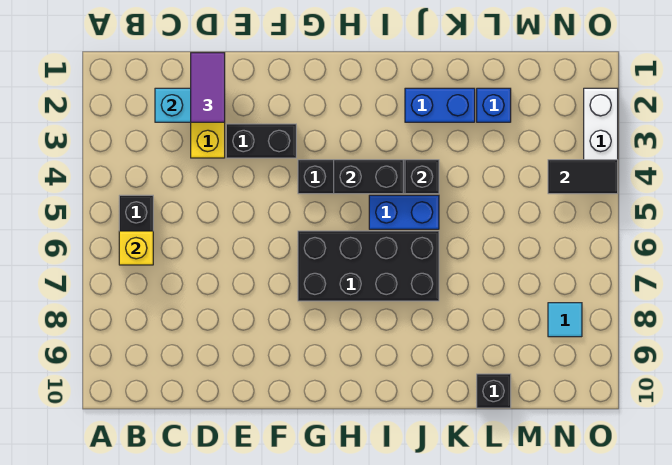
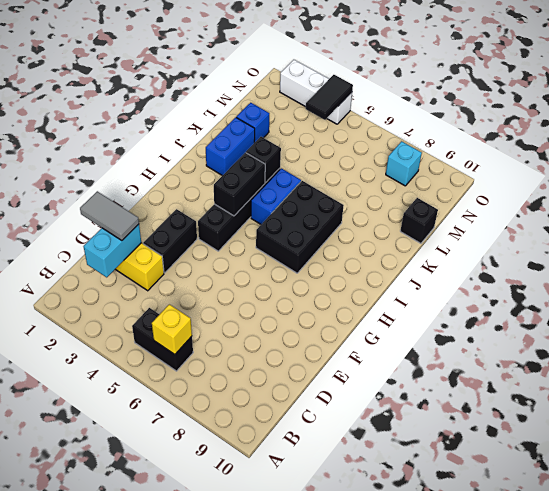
purple tile D1:D2 level 3 -> grey tile D1:D2 level 3
black brick G6:J7 level 1 -> black brick H6:J7 level 1
cyan tile N8 level 1 -> cyan brick N8 level 1

